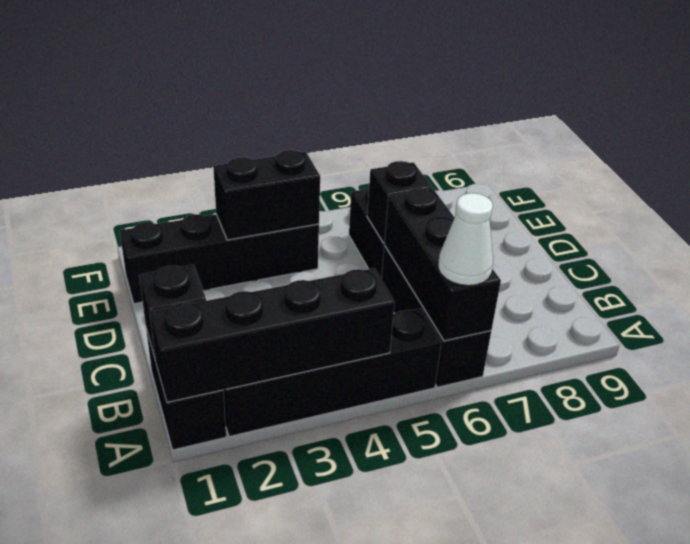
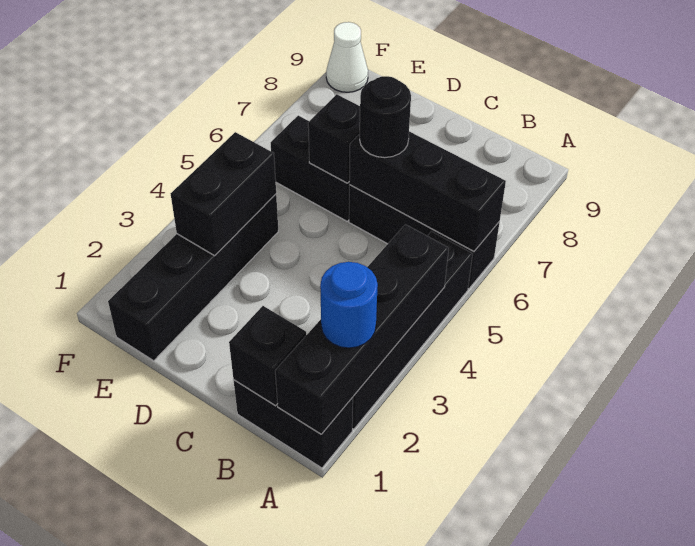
none -> blue round brick A2 level 3
white cone A6 level 3 -> white cone F9 level 1
none -> black round brick C6 level 3

